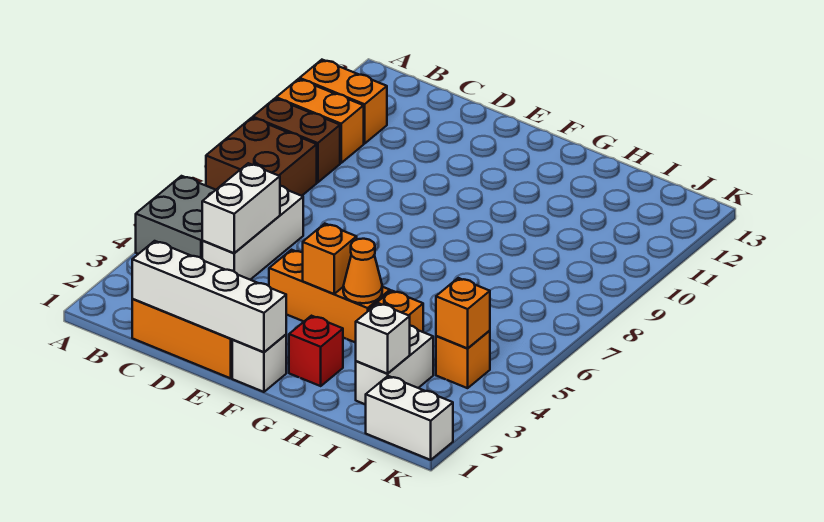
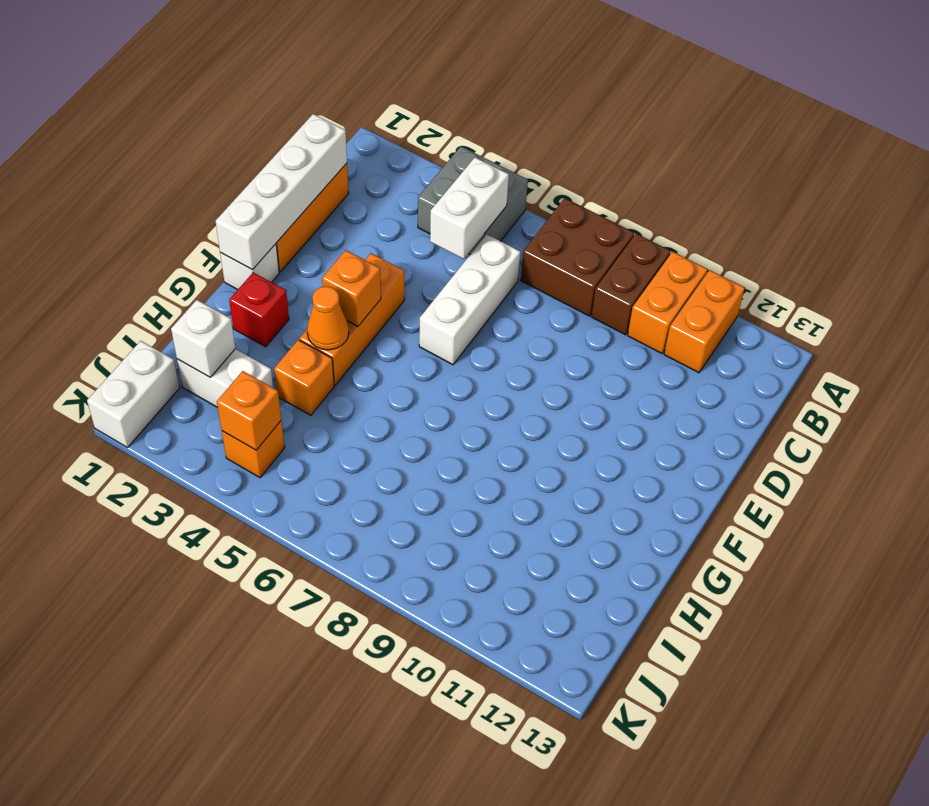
white brick C4:C6 level 1 -> white brick C6:E6 level 1
white brick C4:C5 level 2 -> white brick B5:C5 level 2

